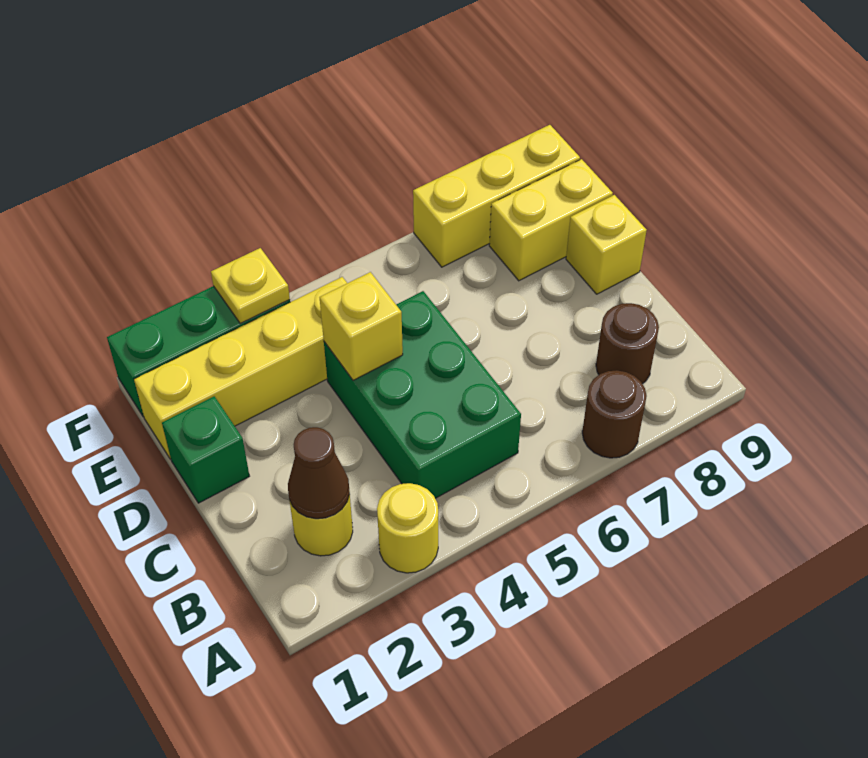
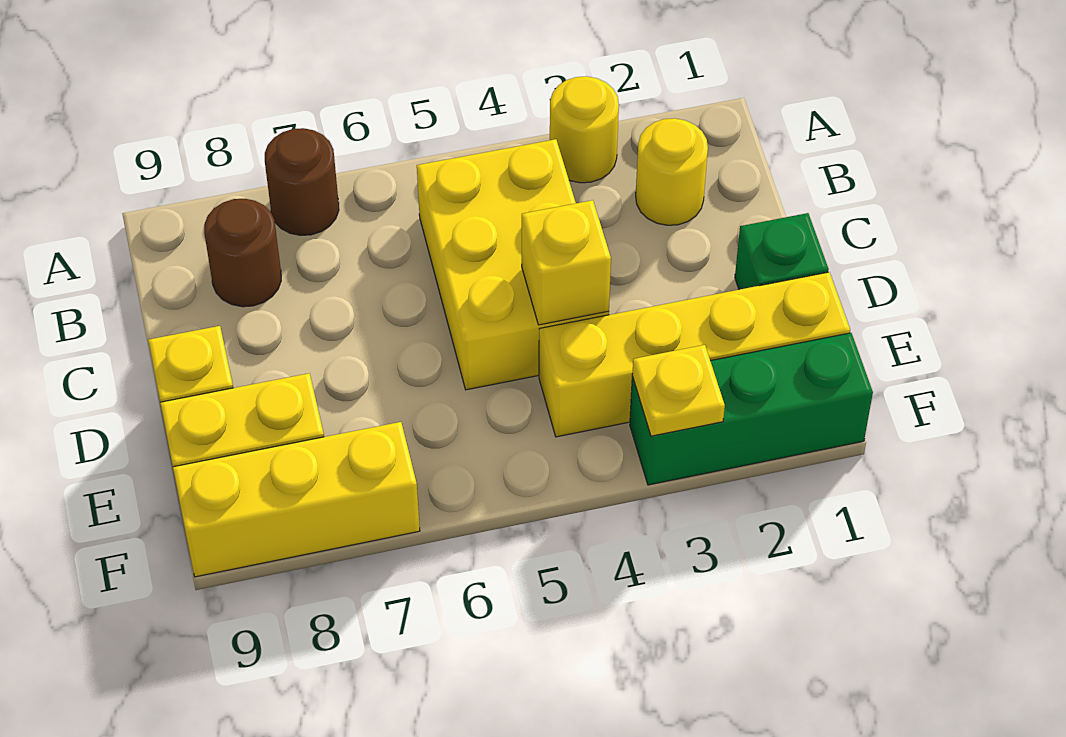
brown cone B2 level 2 -> none
green brick B4:D5 level 1 -> yellow brick B4:D5 level 1

